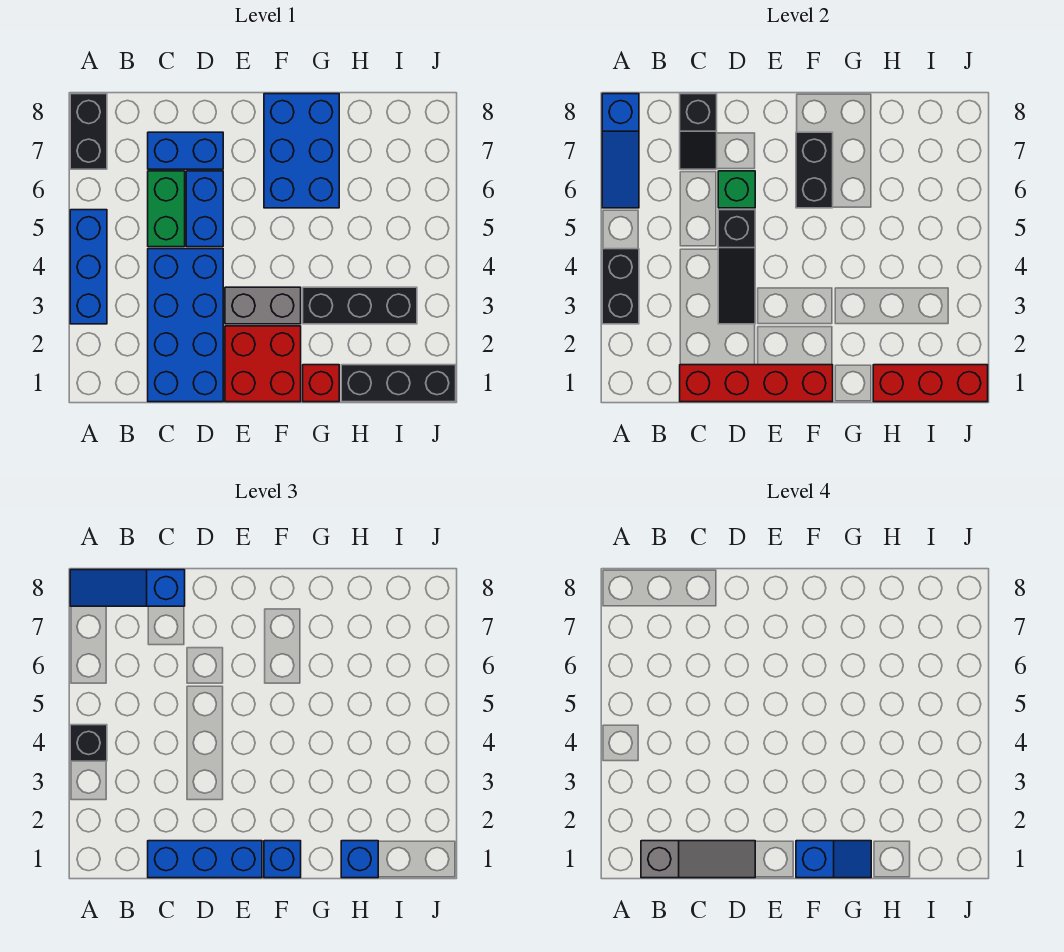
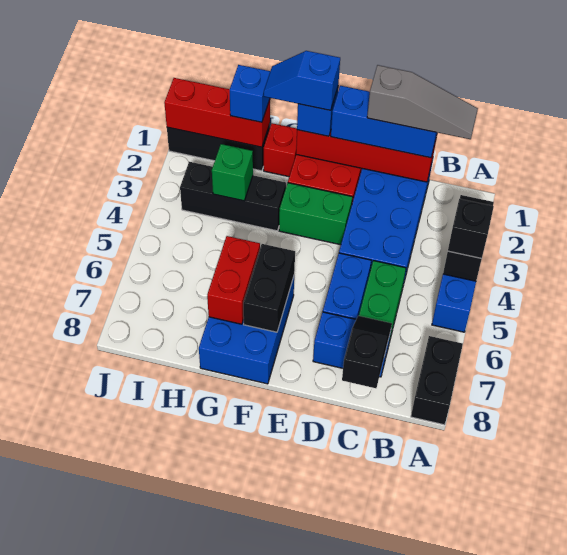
blue slope A6:A8 level 2 top 8 -> none
blue slope A8:C8 level 3 top C -> none
grey slope B1:D1 level 4 top B -> grey slope B1:D1 level 4 top D
black slope D3:D5 level 2 top 5 -> none
green brick D6 level 2 -> green brick H3 level 2
grey brick E3:F3 level 1 -> green brick E3:F3 level 1
none -> red brick G6:G7 level 2

